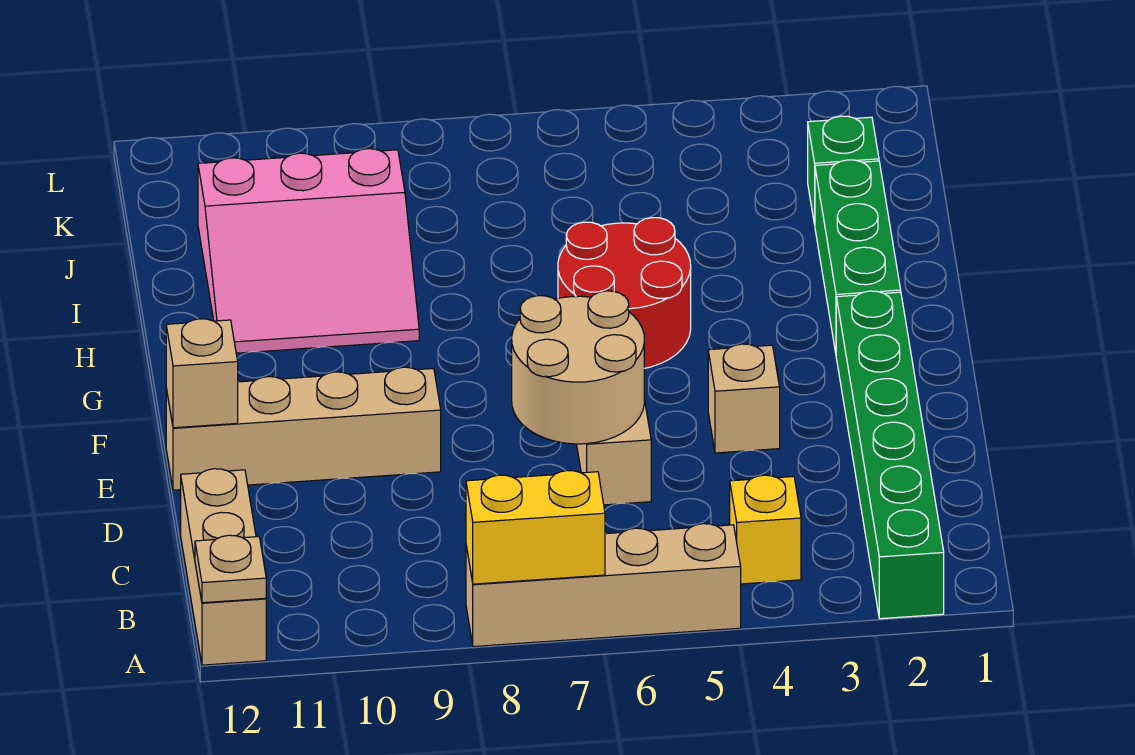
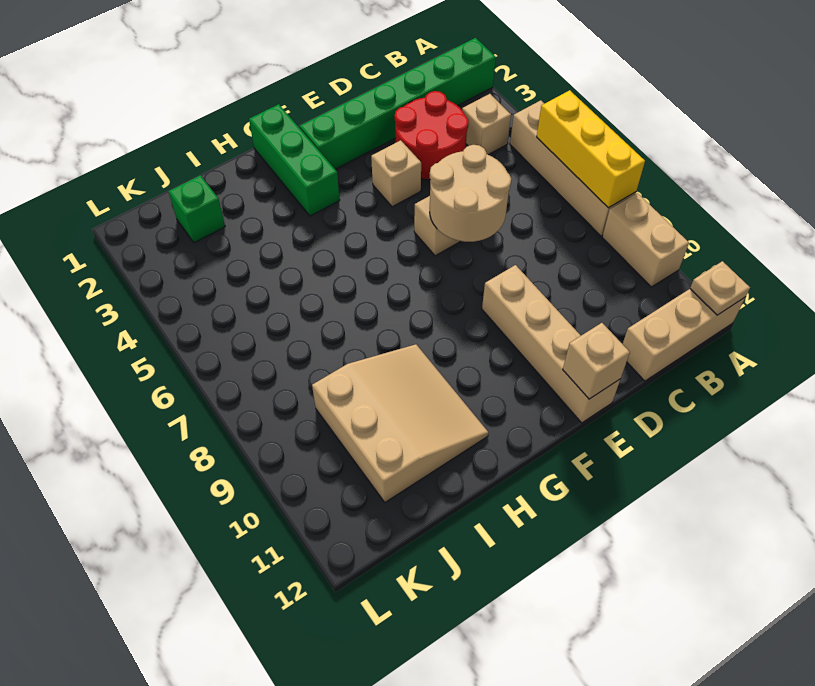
yellow brick A7:A8 level 2 -> yellow brick A6:A8 level 2
none -> tan brick A9:A10 level 1
yellow brick B4 level 1 -> tan brick B4 level 1
green brick G2:I2 level 1 -> green brick G1:G3 level 1
red round brick G5:H6 level 1 -> red round brick C3:D4 level 1
pink slope H9:J11 level 1 top J -> tan slope H9:J11 level 1 top J

